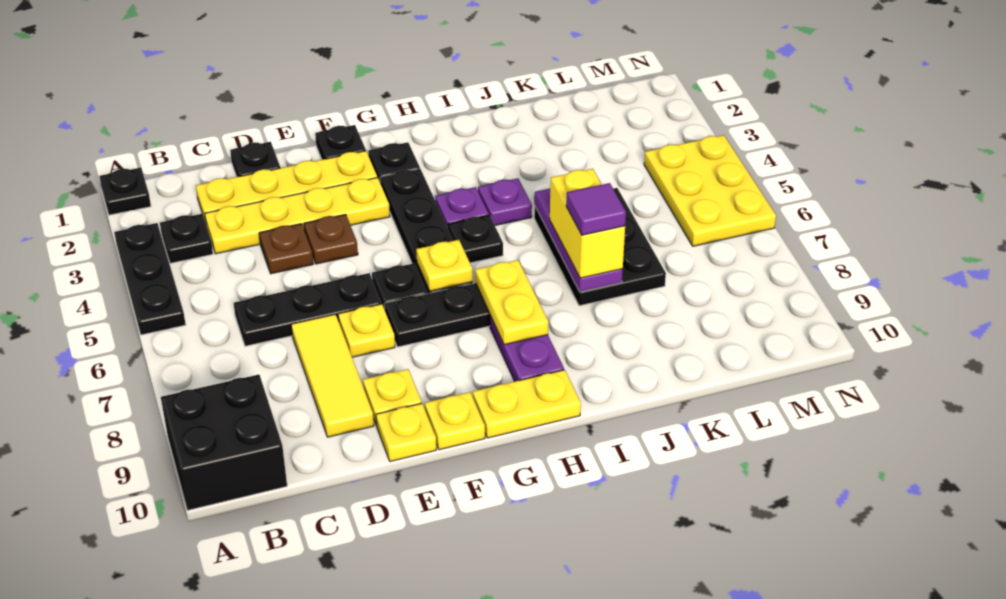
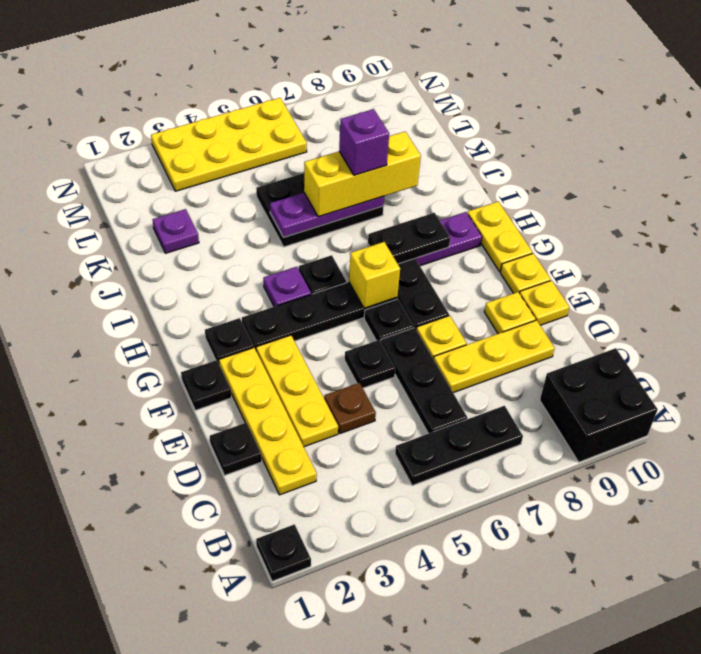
black plate A3:A5 level 1 -> black plate B5:B7 level 1
black plate B3 level 1 -> black plate E5 level 1
yellow plate C3:F3 level 1 -> yellow plate D3:F3 level 1
yellow tile D7:D9 level 1 -> yellow plate D7:D9 level 1
brown plate E4 level 1 -> none
yellow plate G6 level 2 -> yellow brick G6 level 2
yellow plate H7:H8 level 2 -> black plate H7:H8 level 2
purple plate I4 level 1 -> purple plate K2 level 1
yellow brick J6:J7 level 3 -> yellow brick J6:J8 level 3
purple tile J7 level 4 -> purple brick J7 level 4
yellow plate M4:N6 level 1 -> yellow plate M3:N6 level 1

